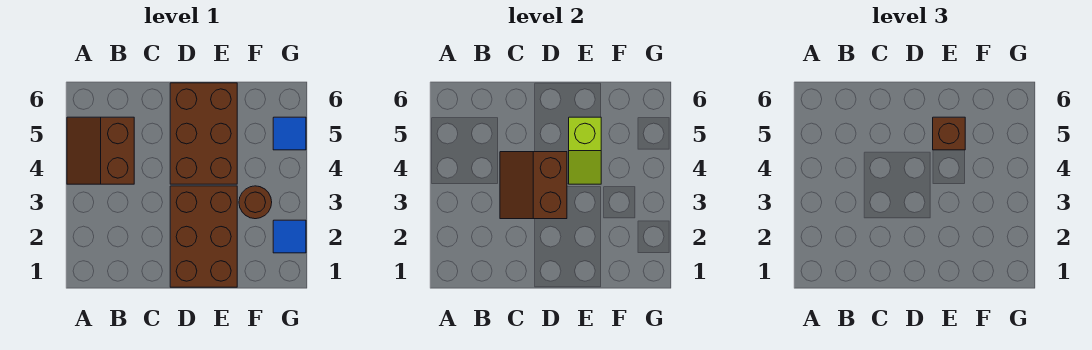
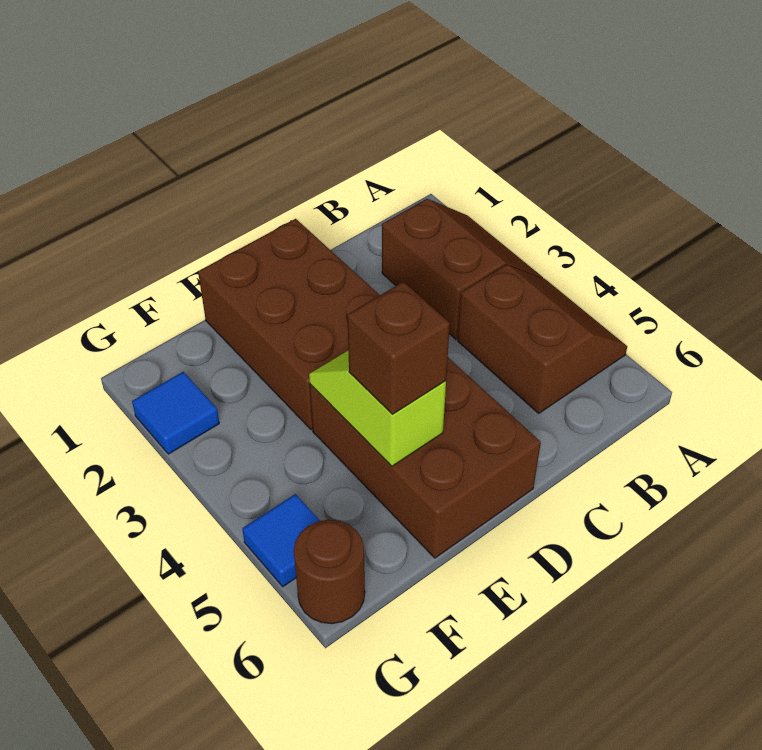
brown slope C3:D4 level 2 top D -> brown slope A2:B3 level 1 top B
brown round brick F3 level 1 -> brown round brick G6 level 1

